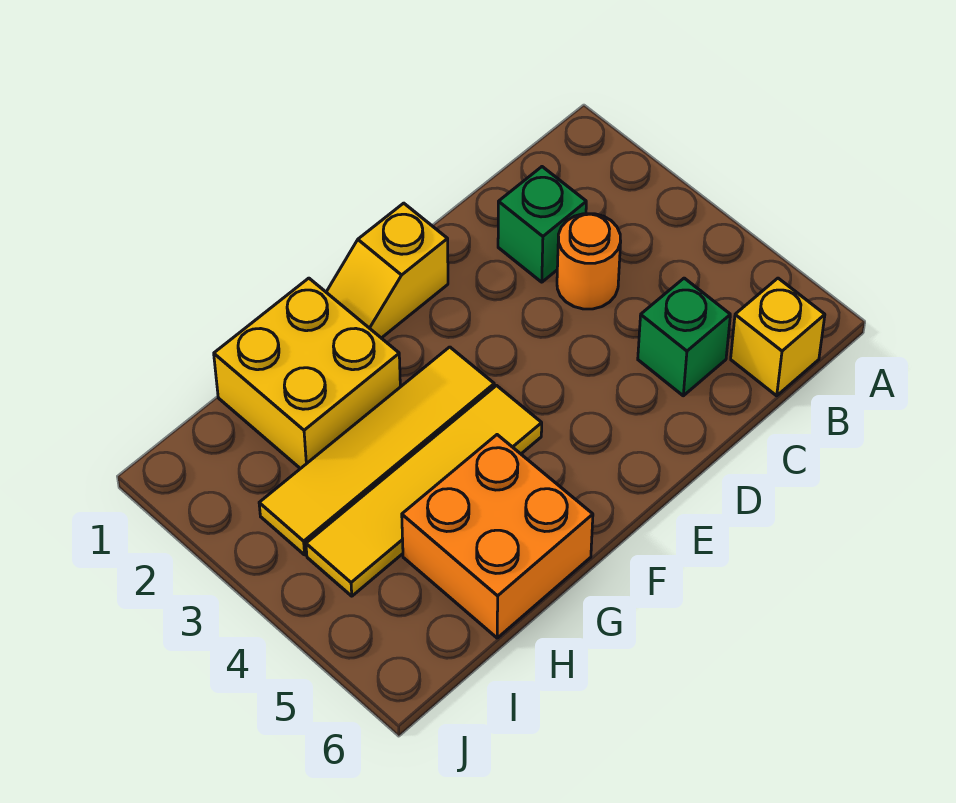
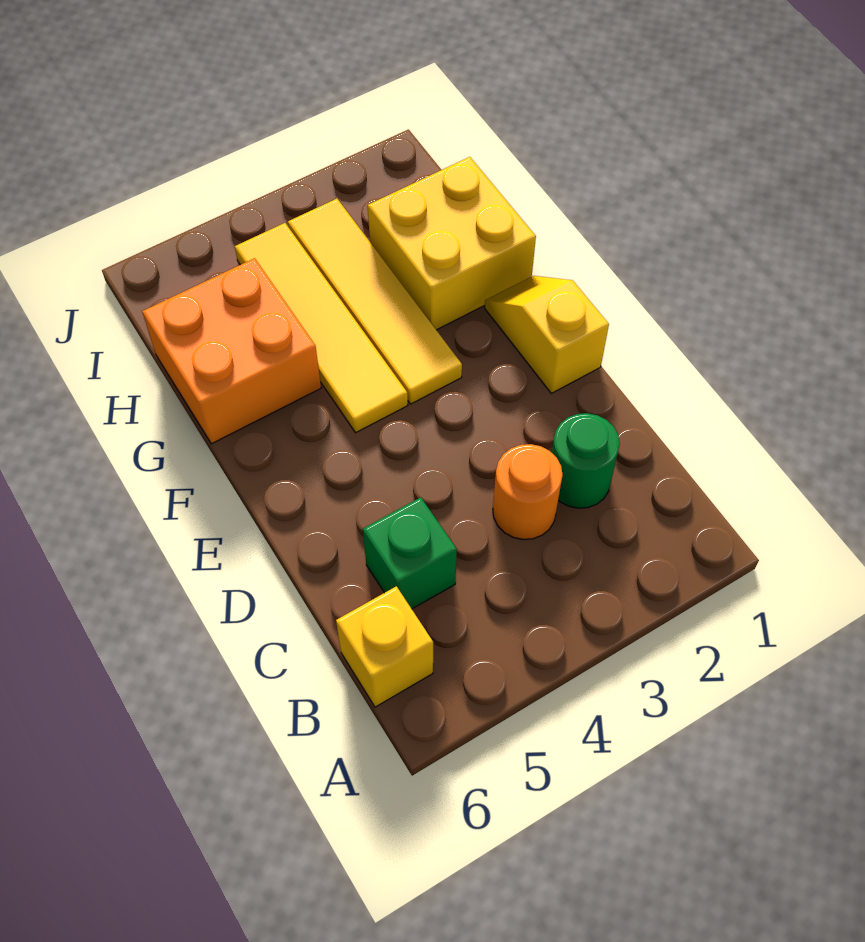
green brick C2 level 1 -> green round brick C2 level 1

